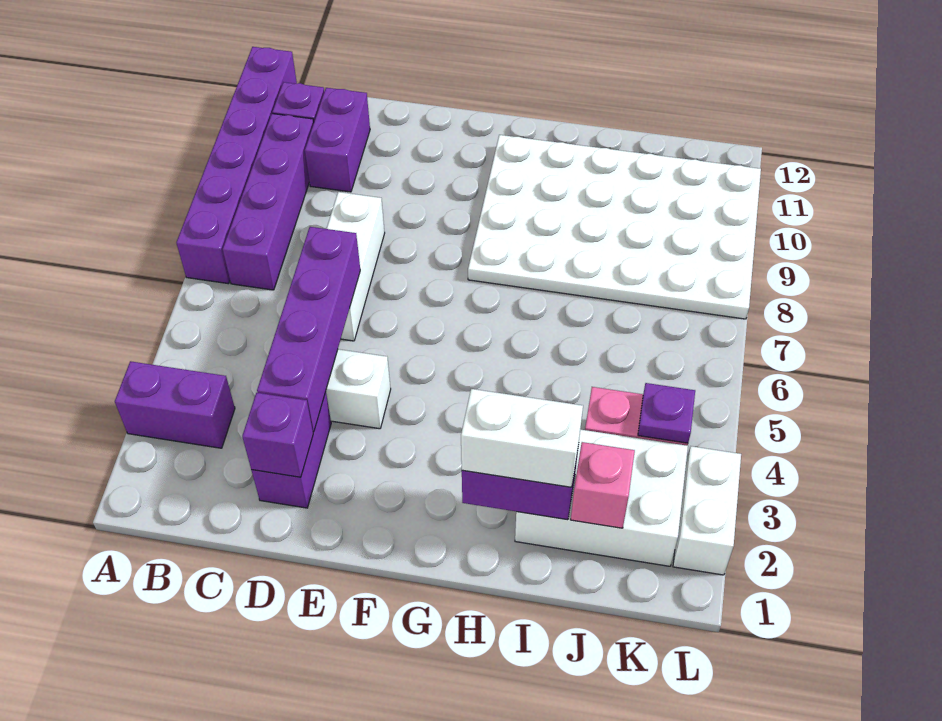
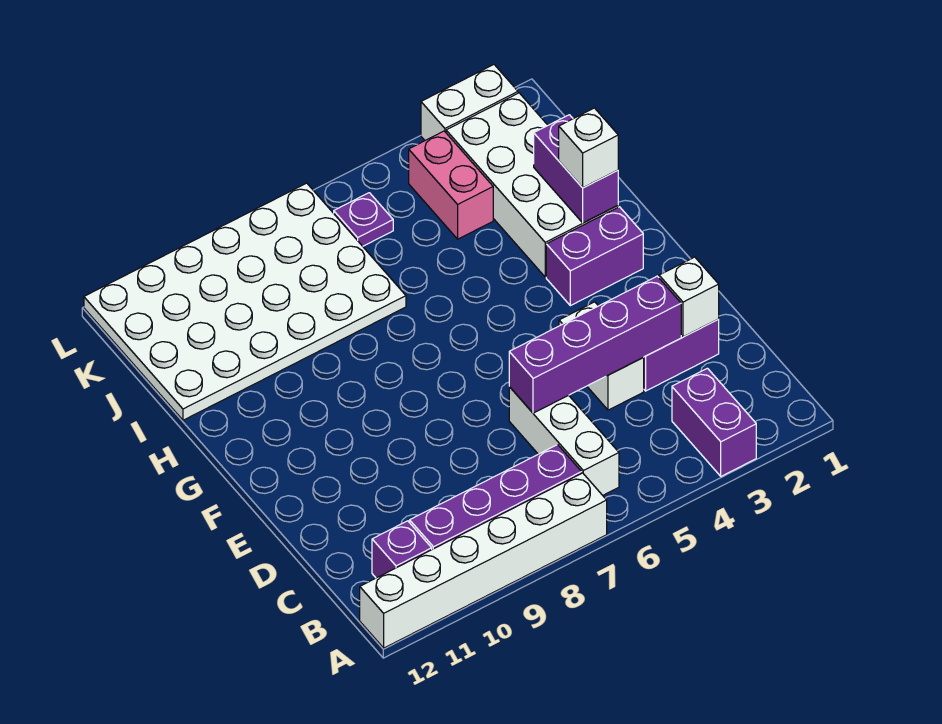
purple brick A7:A12 level 1 -> white brick A7:A12 level 1
purple brick C10:C11 level 1 -> purple brick G2:G3 level 1
purple brick D2 level 2 -> white brick D2 level 2
white brick D6:D8 level 1 -> white brick B6:D6 level 1
white plate G8:L11 level 1 -> white plate I7:L12 level 1
white brick H2:I2 level 3 -> white brick H2 level 3
white brick I2:K3 level 1 -> white brick H2:K3 level 1
pink brick J2 level 2 -> none
purple plate K4 level 2 -> purple plate K6 level 1

